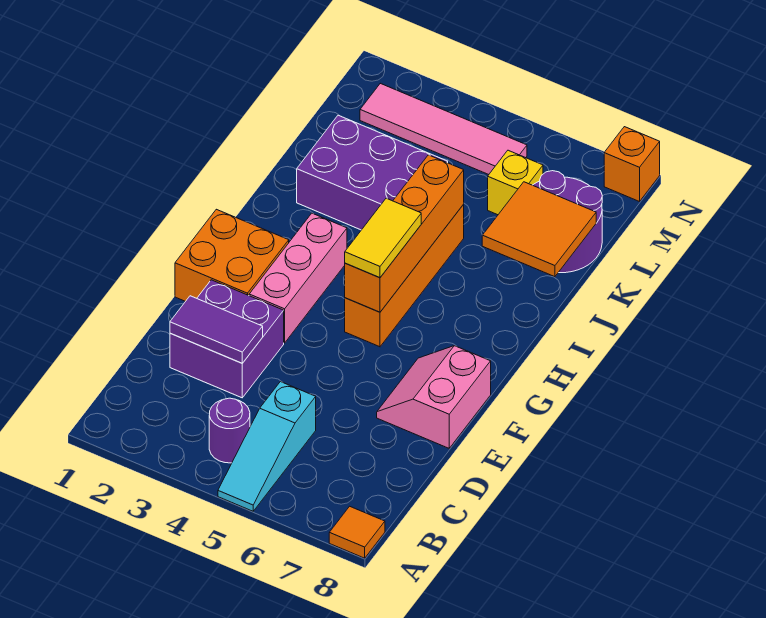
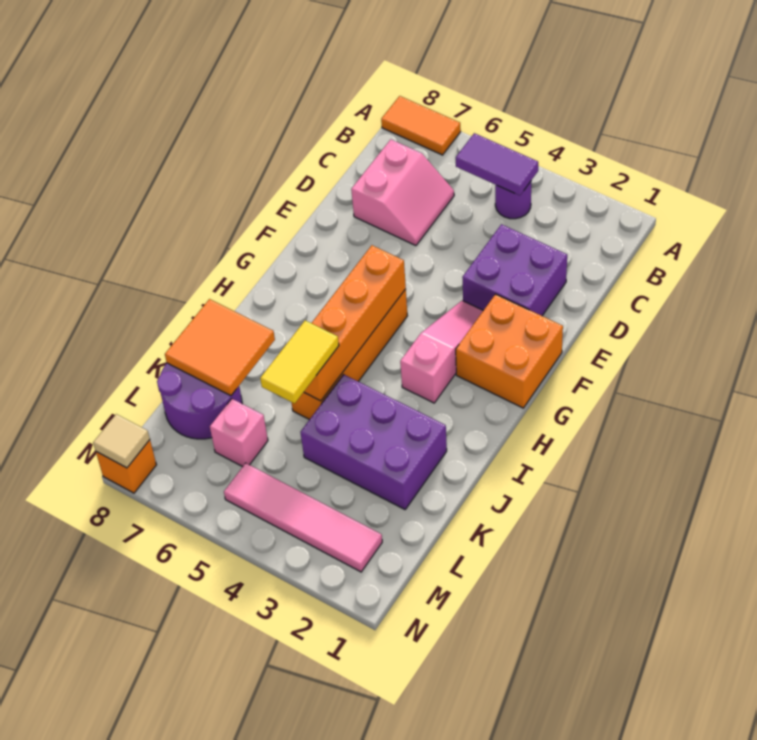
cyan slope A5:C5 level 1 top C -> none
orange tile A8 level 1 -> orange tile A7:A8 level 1
purple tile D2:D3 level 2 -> purple tile B4:B5 level 2
pink slope E7:F8 level 1 top 8 -> pink slope C6:D7 level 1 top 7
pink brick F3:H3 level 1 -> pink slope F3:H3 level 1 top H
yellow tile G5:H5 level 3 -> yellow tile J5:K5 level 3
yellow brick L6 level 1 -> pink brick L6 level 1
none -> tan tile N8 level 2

